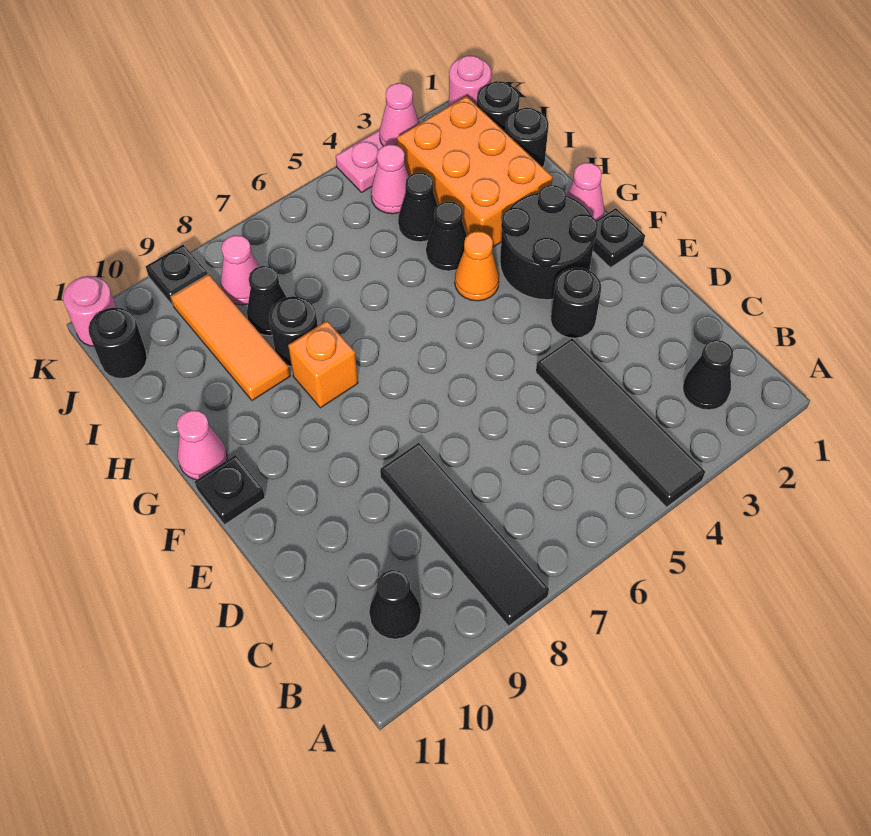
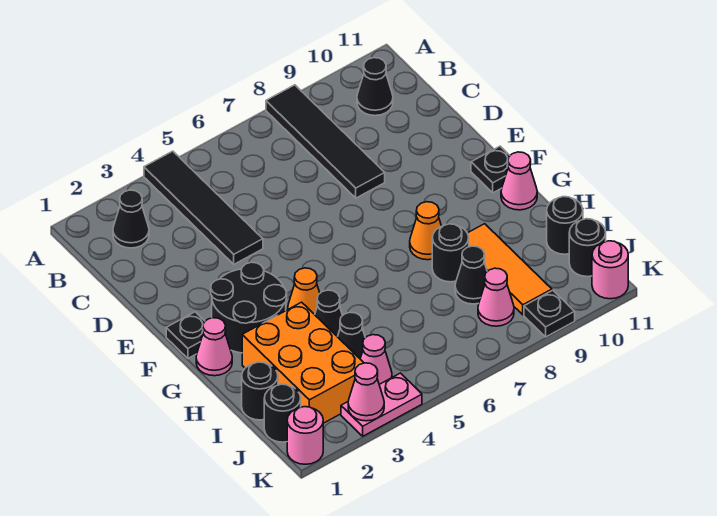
black round brick E3 level 1 -> black round brick I11 level 1
orange brick G8 level 1 -> orange cone G8 level 1

